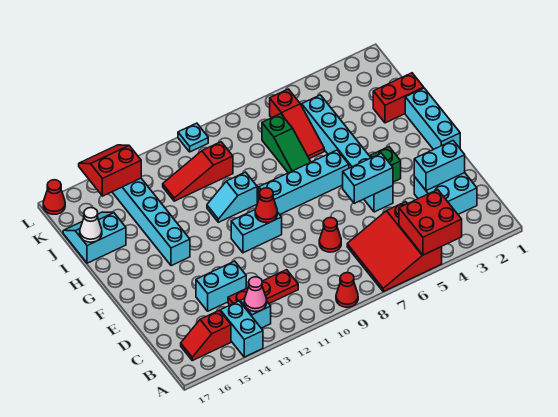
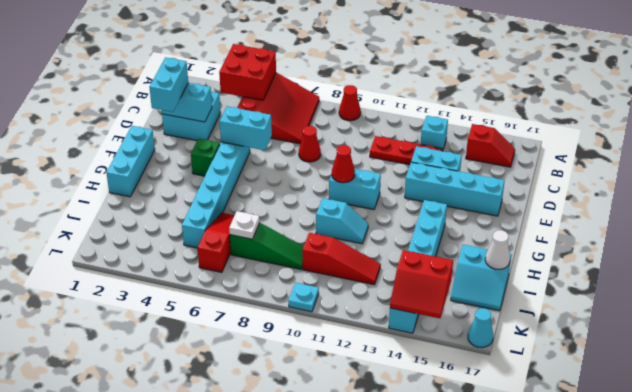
cyan brick A14:B14 level 1 -> cyan brick D2:E2 level 3
pink cone B13 level 2 -> none
cyan brick G6:G9 level 1 -> cyan brick E13:E16 level 1
green slope H7:J7 level 1 top J -> green slope J7:J9 level 1 top 7
red brick I1:I2 level 1 -> none
none -> white plate J7 level 2
red cone L17 level 1 -> cyan cone L17 level 1

